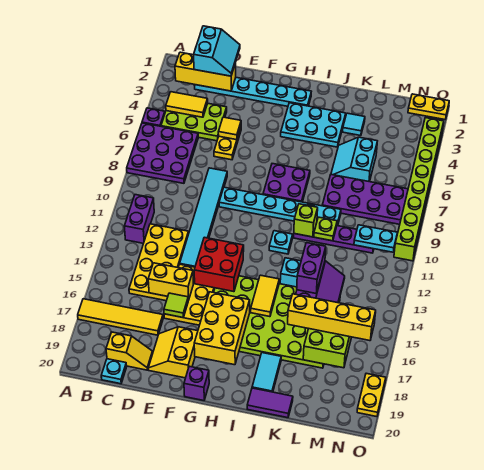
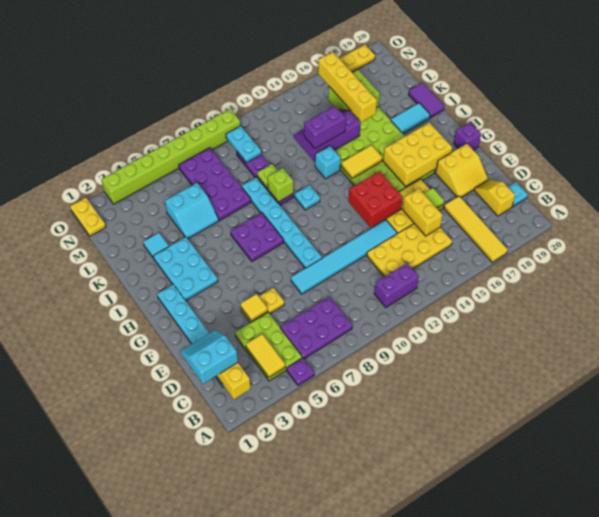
purple plate A6:C8 level 1 -> purple plate B6:C8 level 1

